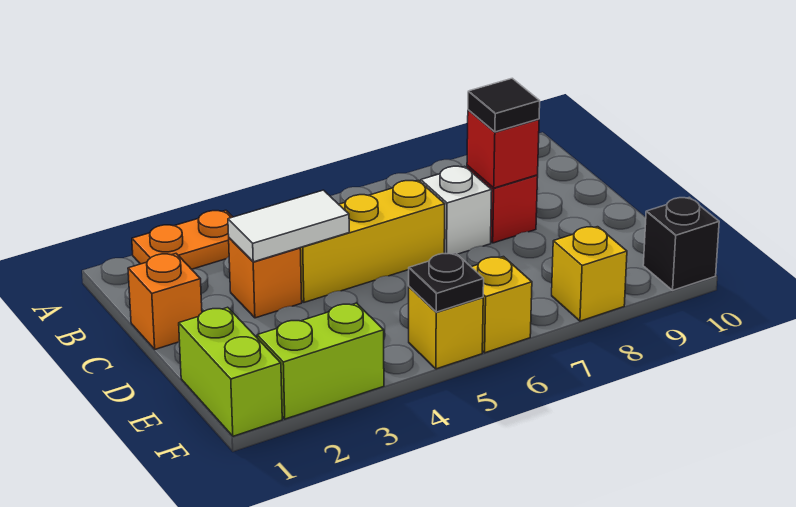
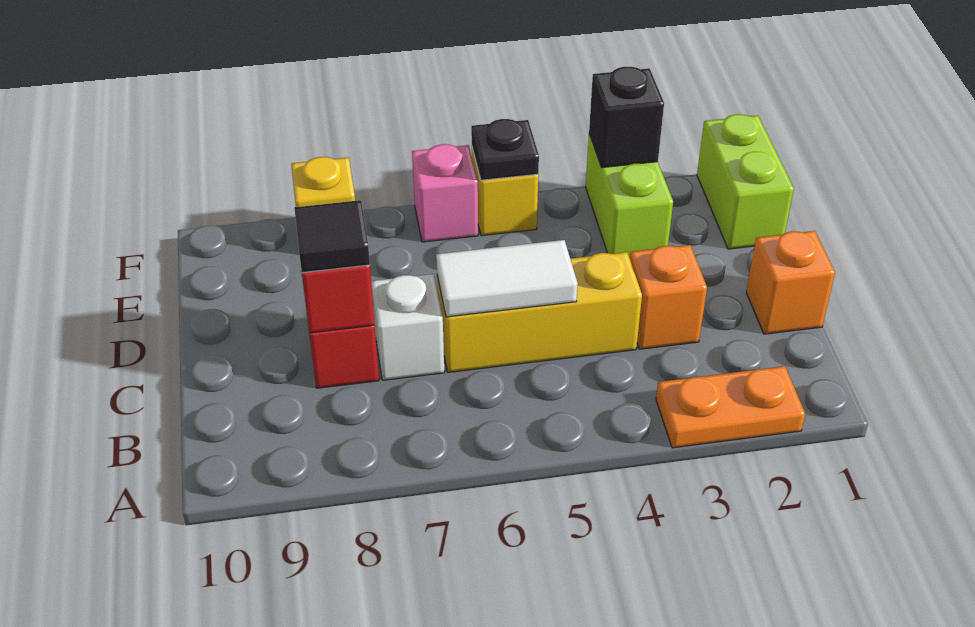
white tile C3:C4 level 2 -> white tile C5:C6 level 2
lime brick F2:F3 level 1 -> lime brick E3:F3 level 1
yellow brick F6 level 1 -> pink brick F6 level 1
black brick F10 level 1 -> black brick F3 level 2

